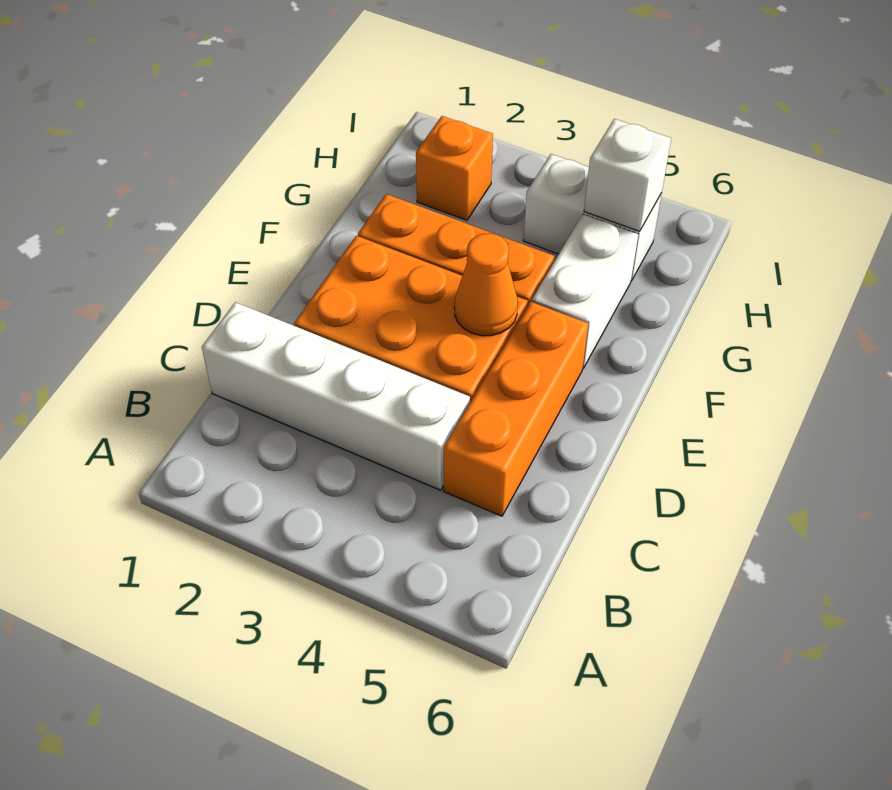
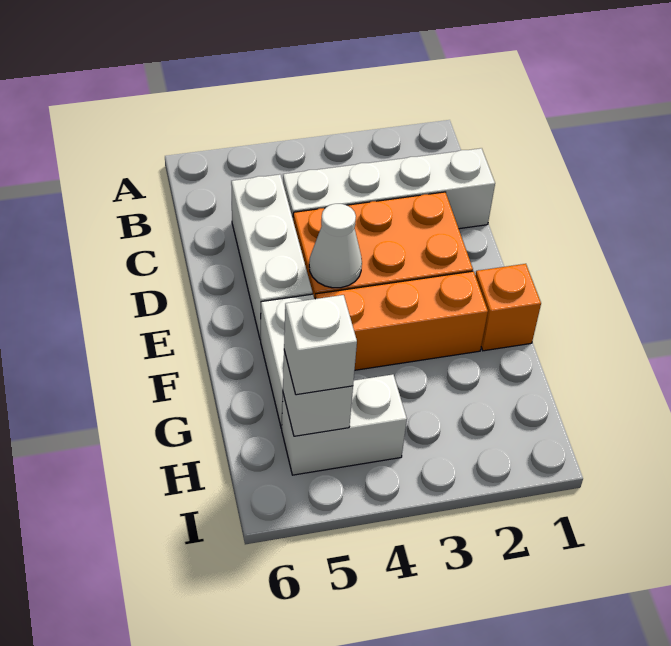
orange brick C5:E5 level 1 -> white brick C5:E5 level 1
orange cone E4 level 2 -> white cone E4 level 2
orange brick H2 level 1 -> orange brick F1 level 1
none -> white brick H5 level 3

